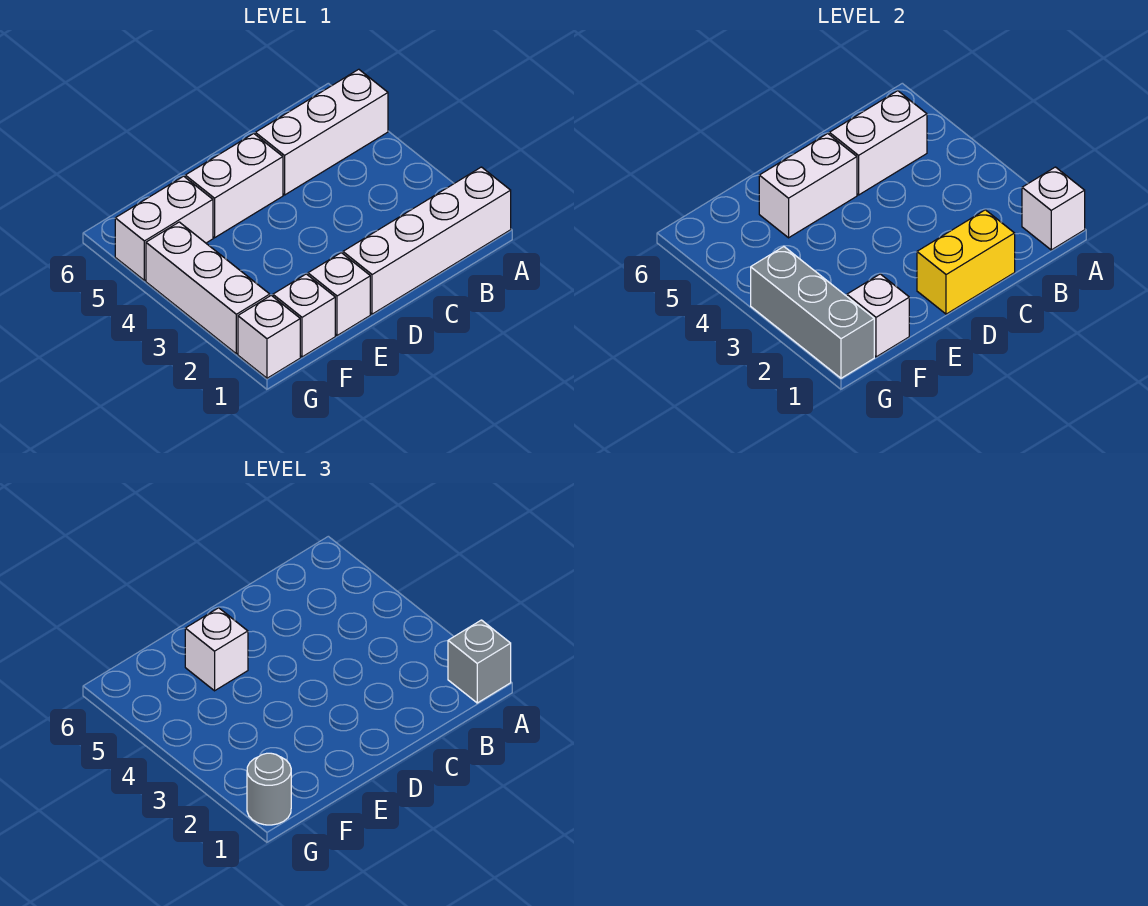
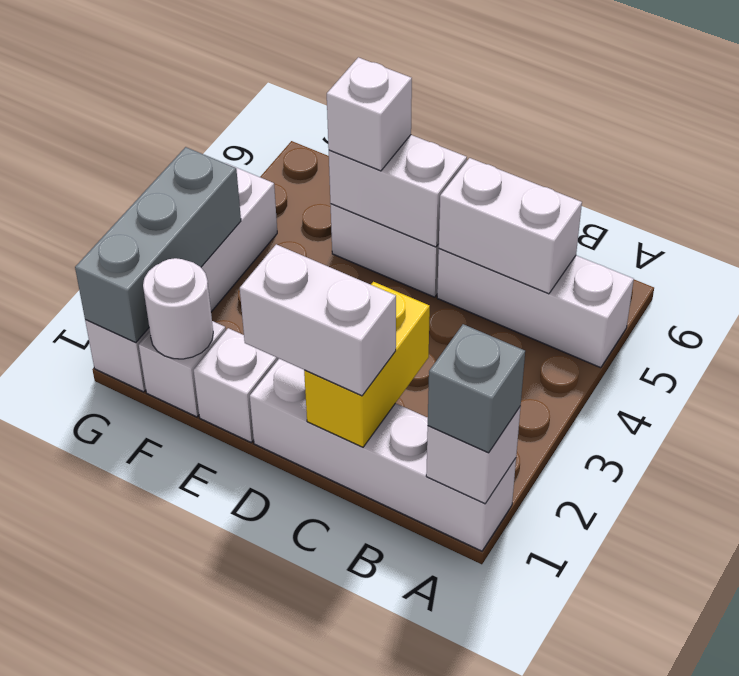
yellow brick C1:D1 level 2 -> yellow brick C1:C2 level 2
white brick F1 level 2 -> white round brick F1 level 2
white brick F5:G5 level 1 -> white brick C1:D1 level 3
grey round brick G1 level 3 -> none

